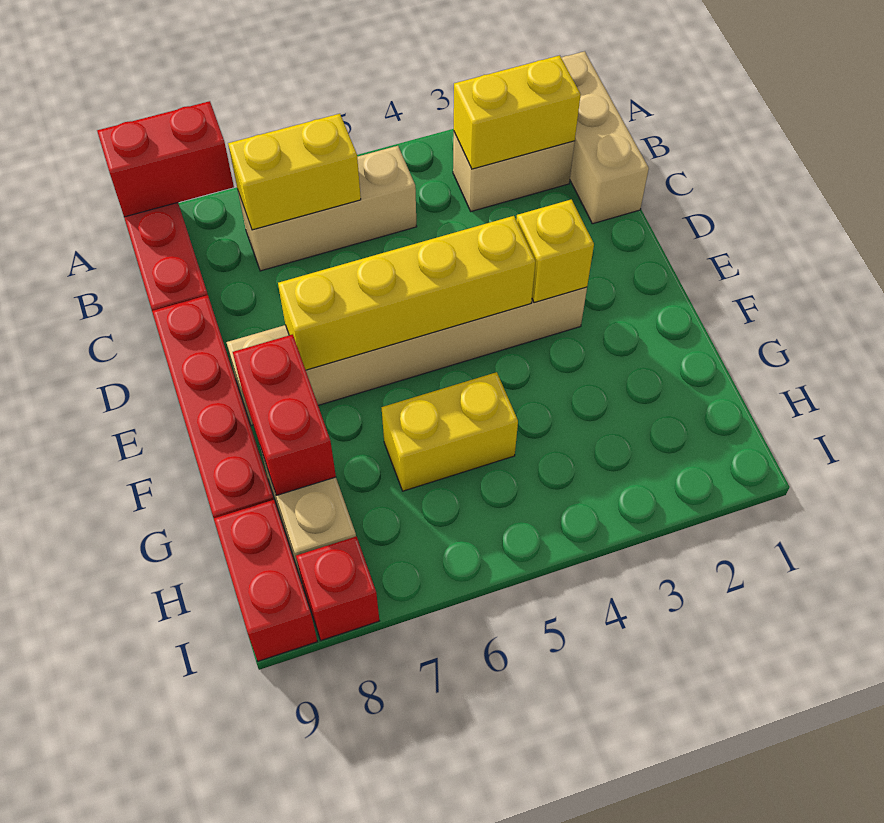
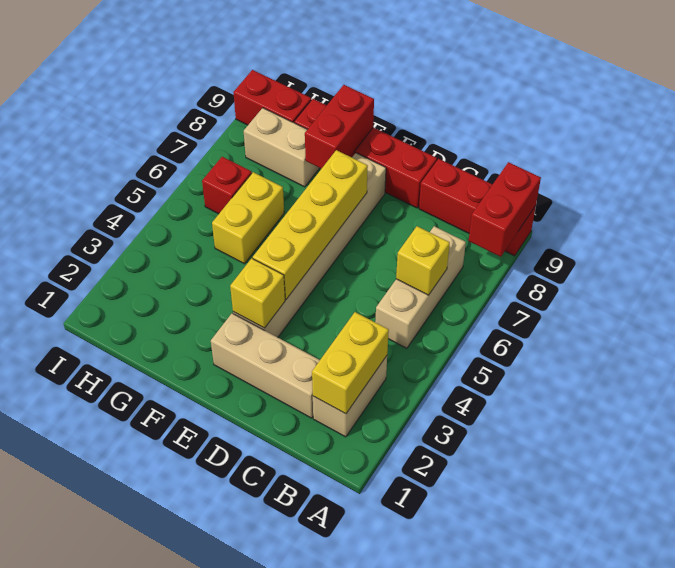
tan brick A1:C1 level 1 -> tan brick C2:E2 level 1
yellow brick B6:B7 level 2 -> yellow brick B6 level 2
red brick F8:G8 level 2 -> red brick F8:F9 level 2
red brick I8 level 1 -> red brick H6 level 1

